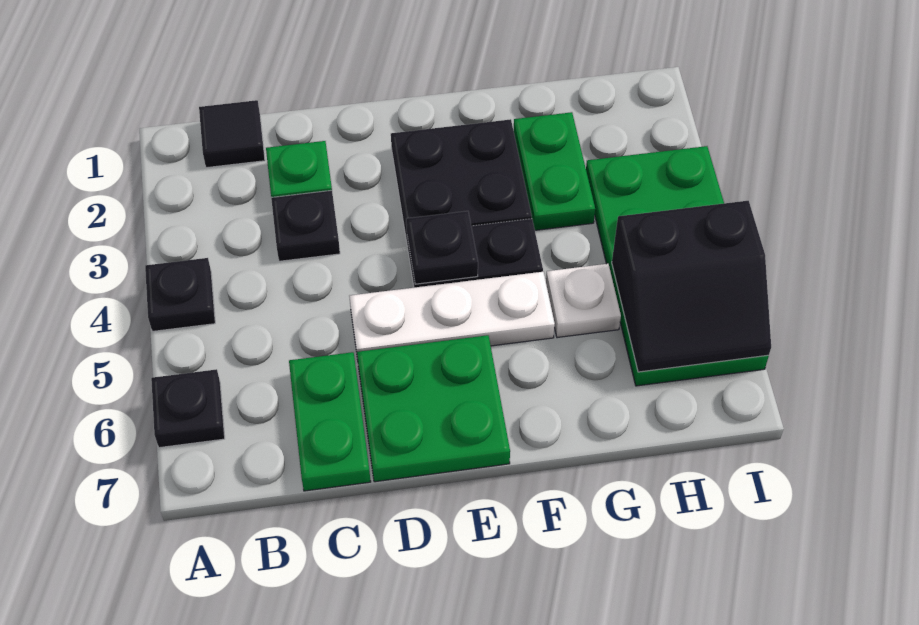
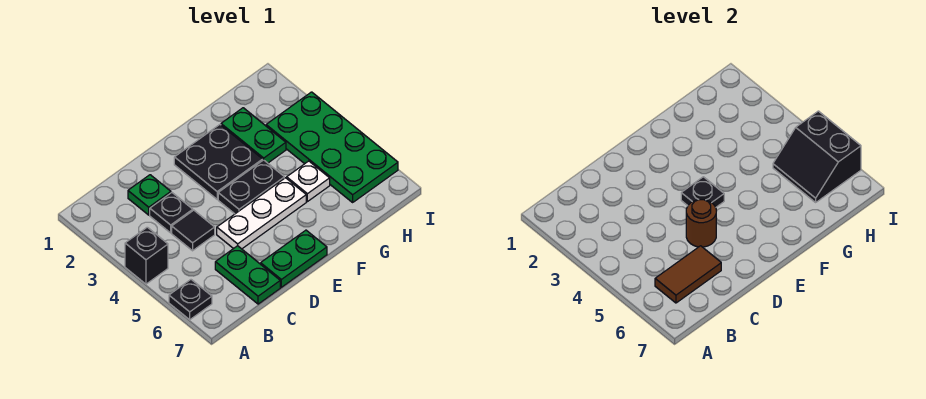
black plate A4 level 1 -> black brick A4 level 1
black tile B1 level 1 -> black tile C4 level 1
none -> brown tile B6:C6 level 2
none -> brown round brick D5 level 2
green plate D6:E7 level 1 -> green plate D7:E7 level 1
black slope H5:I6 level 2 top 5 -> black slope H5:I6 level 2 top I

